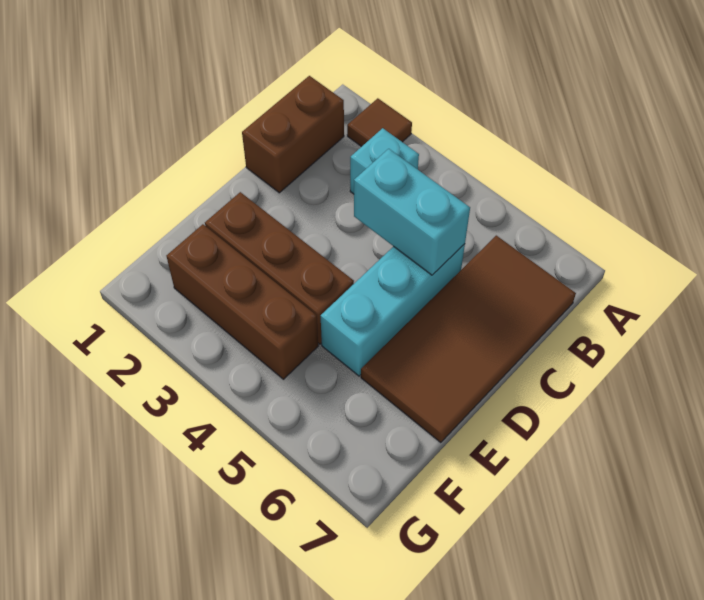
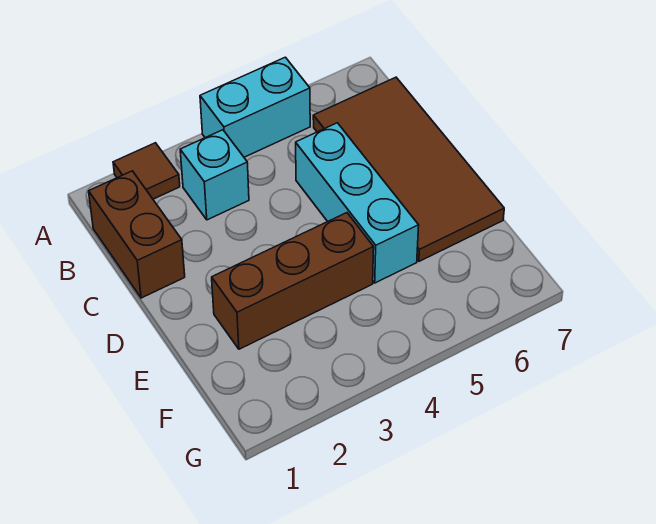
cyan brick C4:C5 level 2 -> cyan brick A4:A5 level 1
brown brick F2:F4 level 1 -> none

